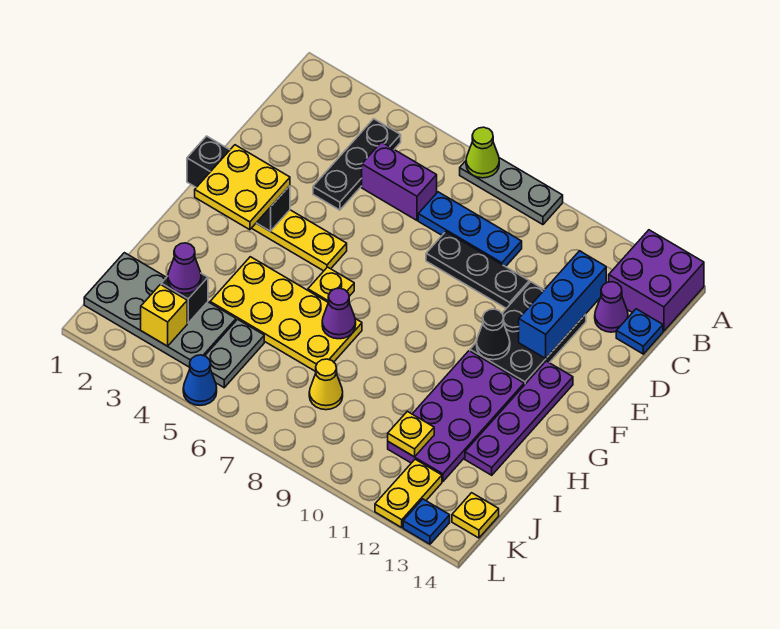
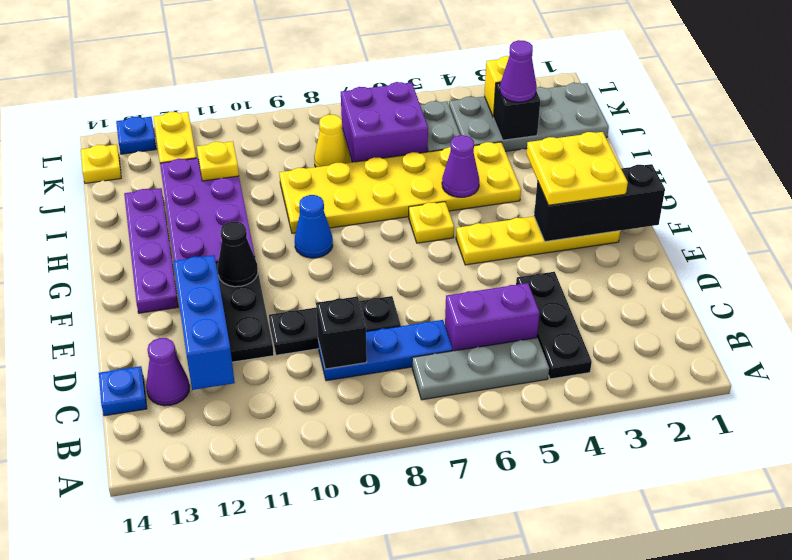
grey plate A7:A9 level 1 -> grey plate B5:B7 level 1
lime cone A7 level 2 -> none
purple brick A13:B14 level 1 -> purple brick J6:K7 level 1
none -> black brick C9 level 2
yellow plate H4:I7 level 1 -> yellow plate H4:I9 level 1
purple cone H7 level 2 -> purple cone H5 level 2
blue cone L5 level 1 -> blue cone G9 level 1

